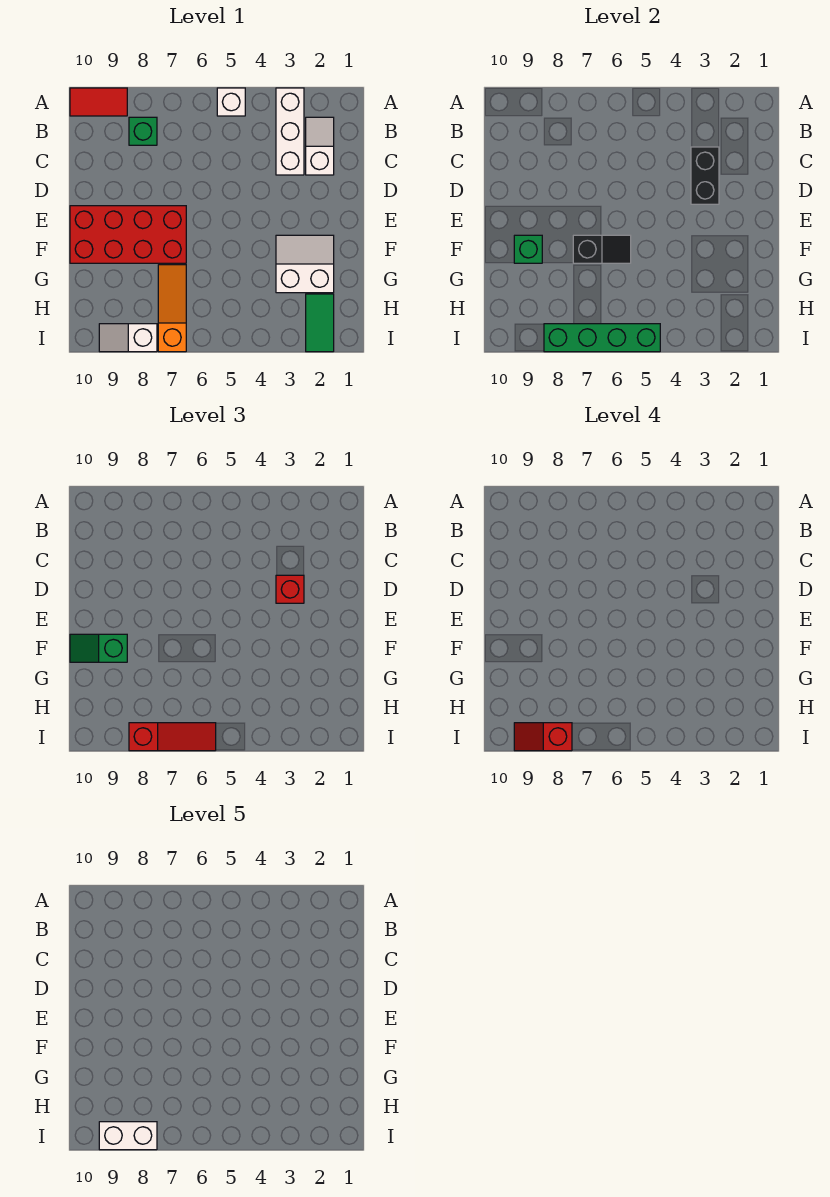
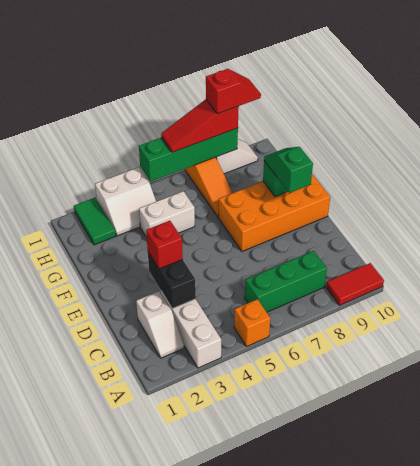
white brick A5 level 1 -> orange brick A5 level 1
green brick B8 level 1 -> green brick B6:B8 level 1
red brick E7:F10 level 1 -> orange brick E7:F10 level 1
white slope F2:G3 level 1 top G -> white slope H3:I4 level 1 top I
black slope F6:F7 level 2 top 7 -> none
green slope F9:F10 level 3 top 9 -> green slope E9:F9 level 3 top E
white brick I8:I9 level 5 -> white brick G4:G5 level 1

